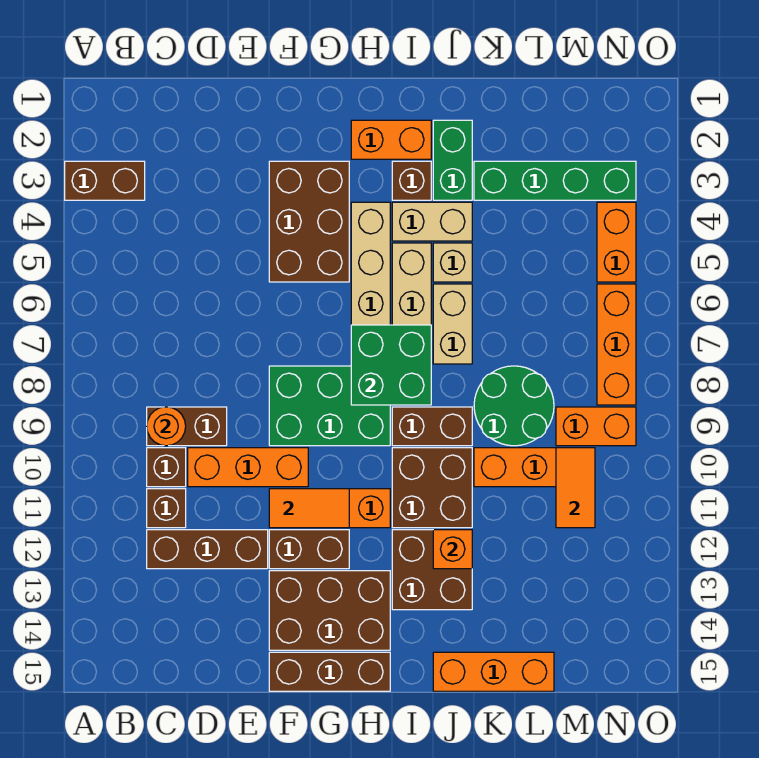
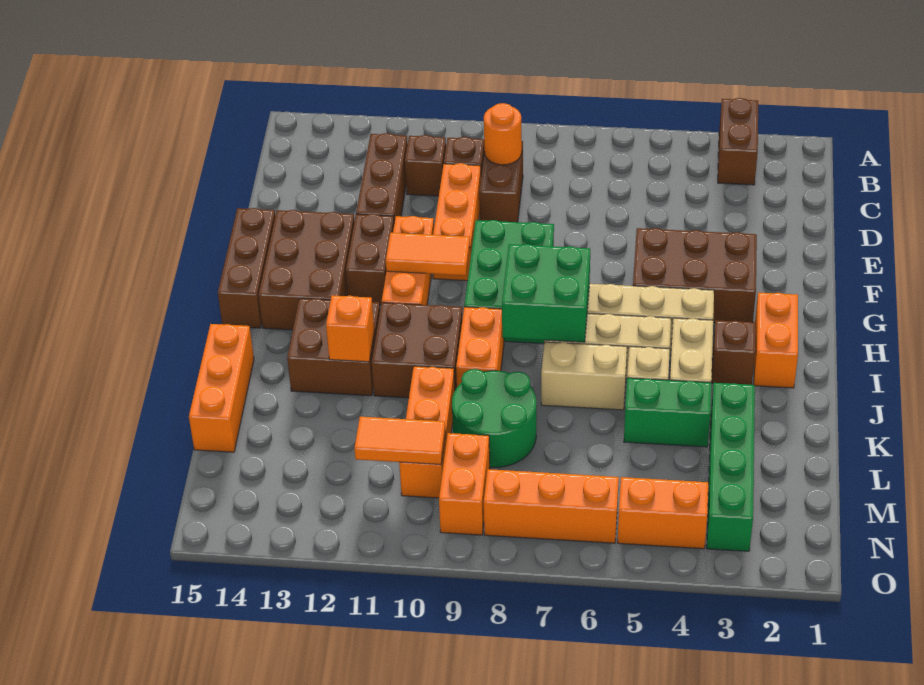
orange tile F11:G11 level 2 -> orange tile G10:G11 level 2
brown brick I9:J9 level 1 -> orange brick I9:J9 level 1
green brick J2:J3 level 1 -> green brick K4:K5 level 1

